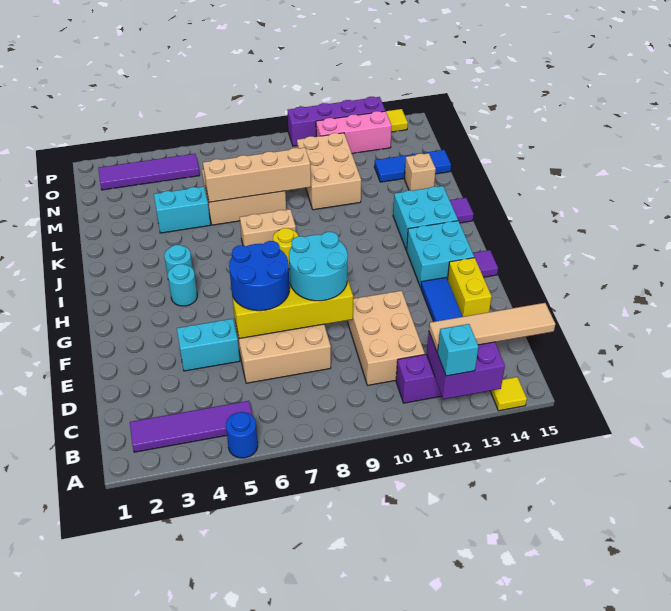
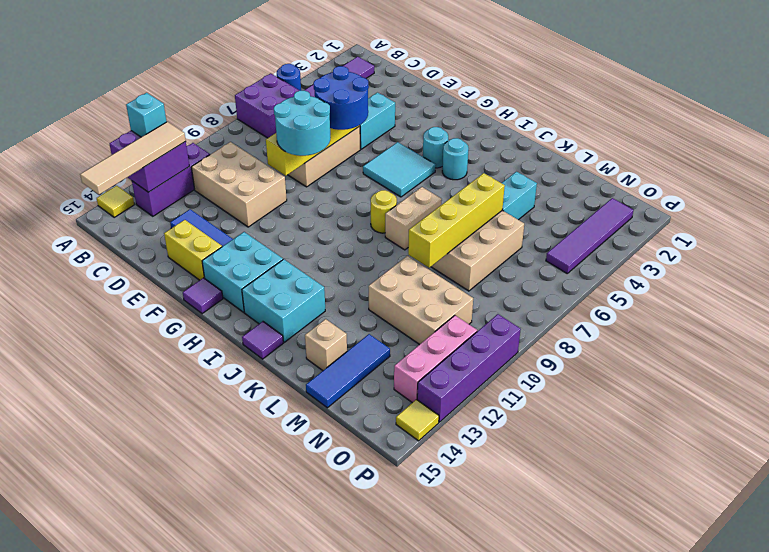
none -> purple brick A6:B7 level 1
none -> cyan tile G5:H6 level 1
tan brick L6:L9 level 2 -> yellow brick L6:L9 level 2

